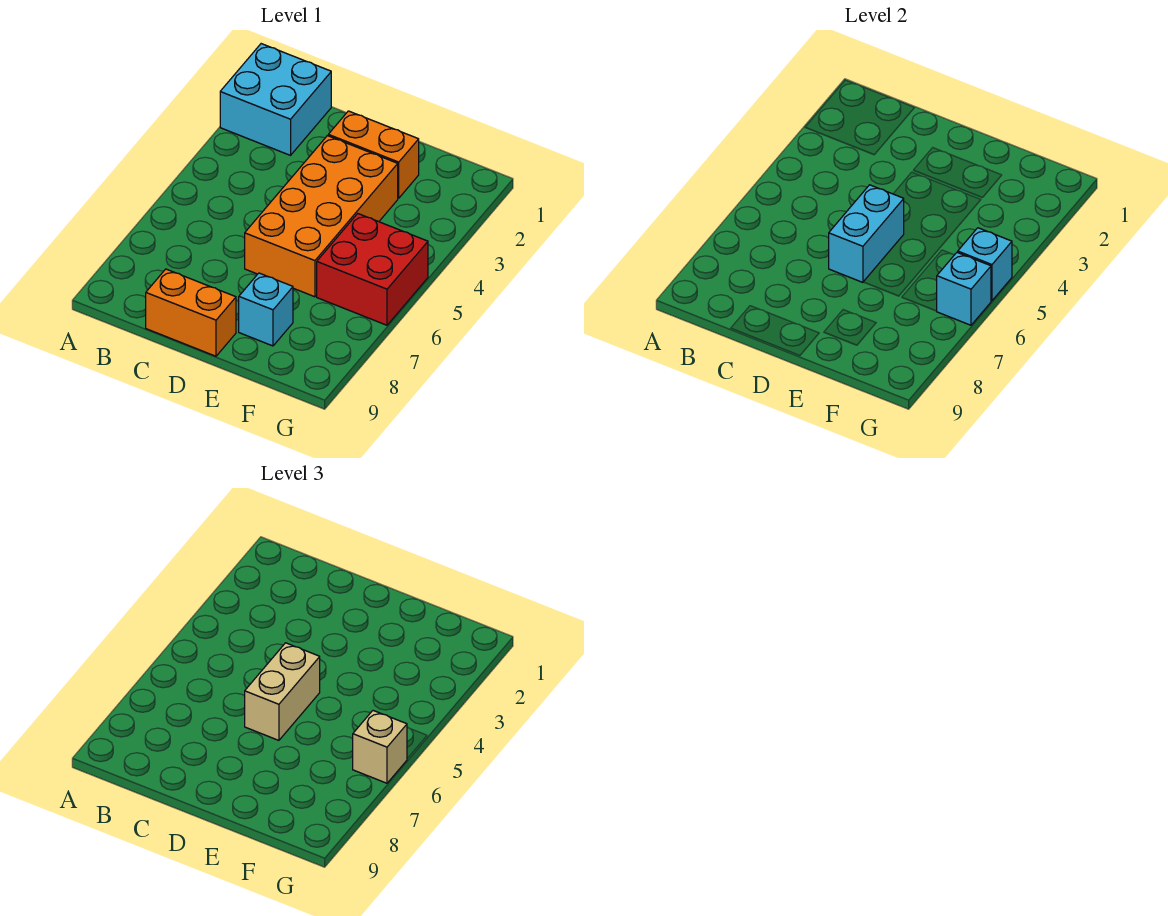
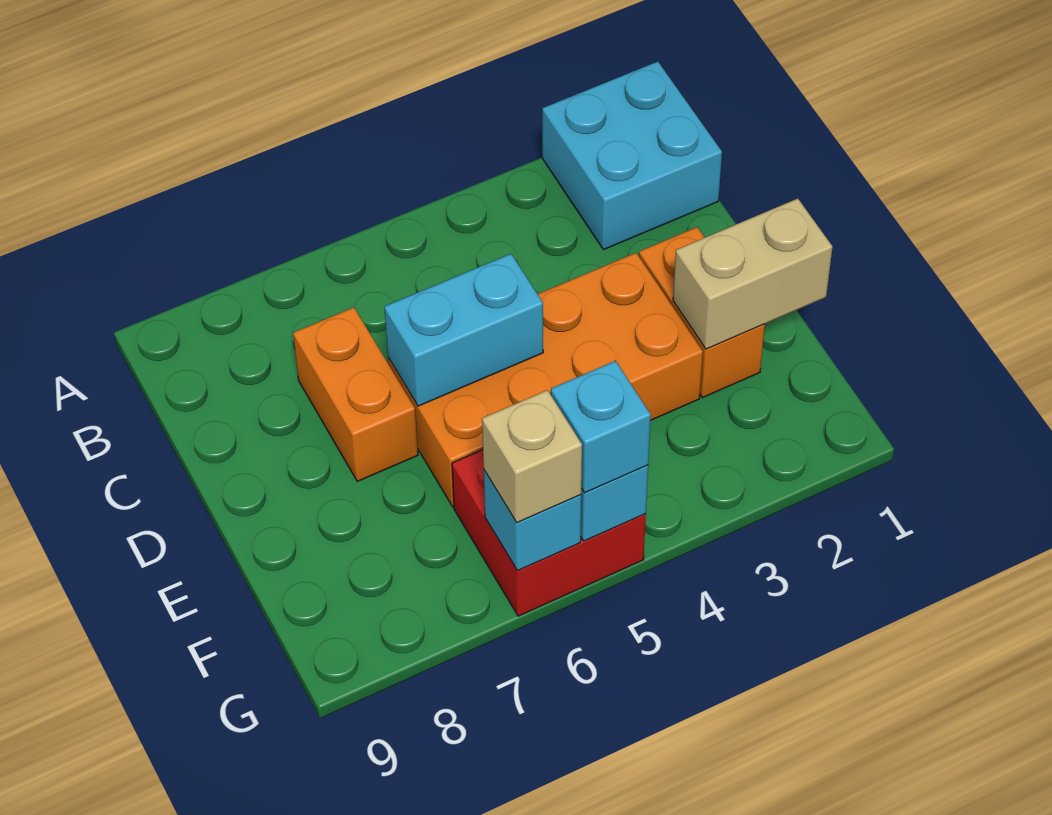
orange brick C9:D9 level 1 -> orange brick C7:D7 level 1
tan brick D5:D6 level 3 -> tan brick E1:E2 level 2
cyan brick E8 level 1 -> cyan brick G5 level 3

